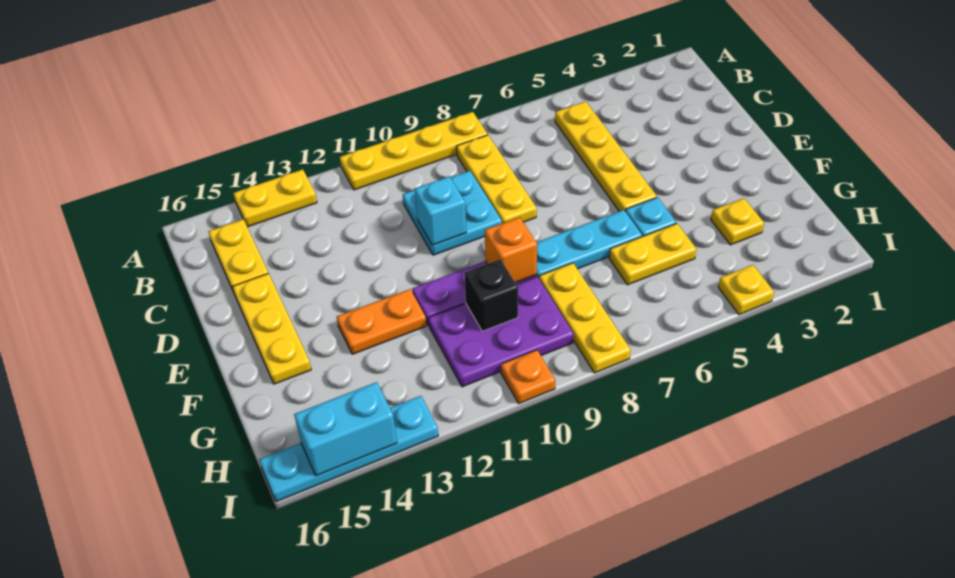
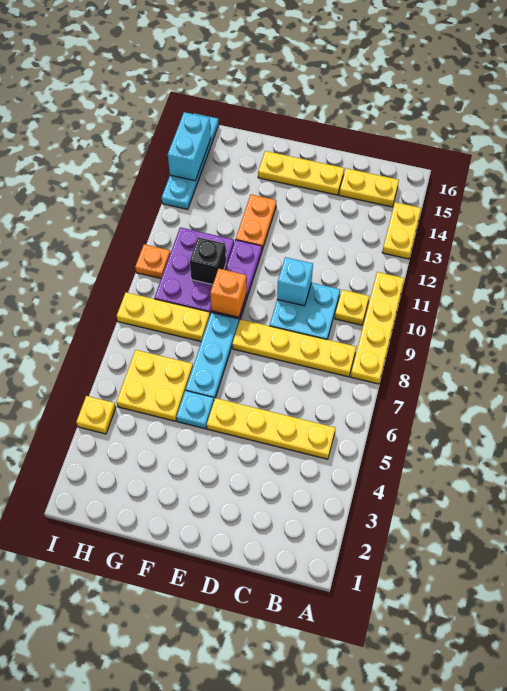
yellow plate B8:D8 level 1 -> yellow plate B8:E8 level 1
yellow plate G3 level 1 -> yellow plate B10 level 1
yellow plate G5:G6 level 1 -> yellow plate G5:H6 level 1

